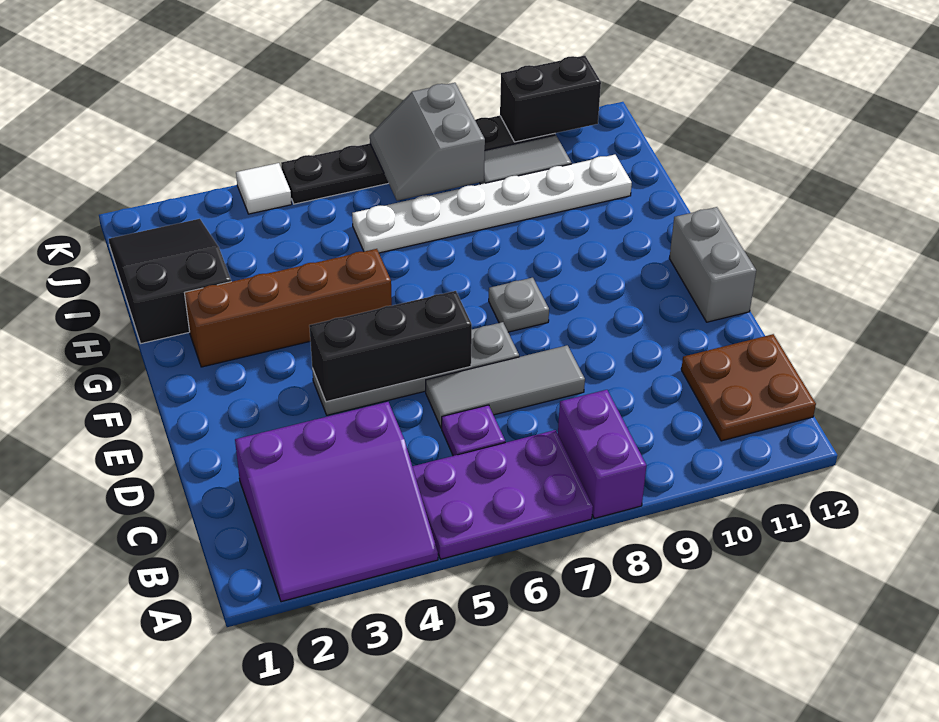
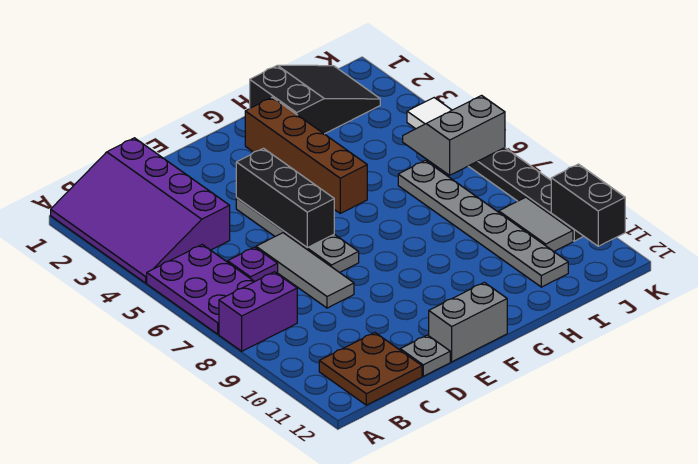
purple slope A2:C4 level 1 top C -> purple slope A1:C4 level 1 top C
grey plate F8 level 1 -> grey plate D12 level 1
white plate I6:I11 level 1 -> grey plate I6:I11 level 1
grey slope J7:K8 level 2 top 8 -> grey slope J5:K6 level 2 top 6

